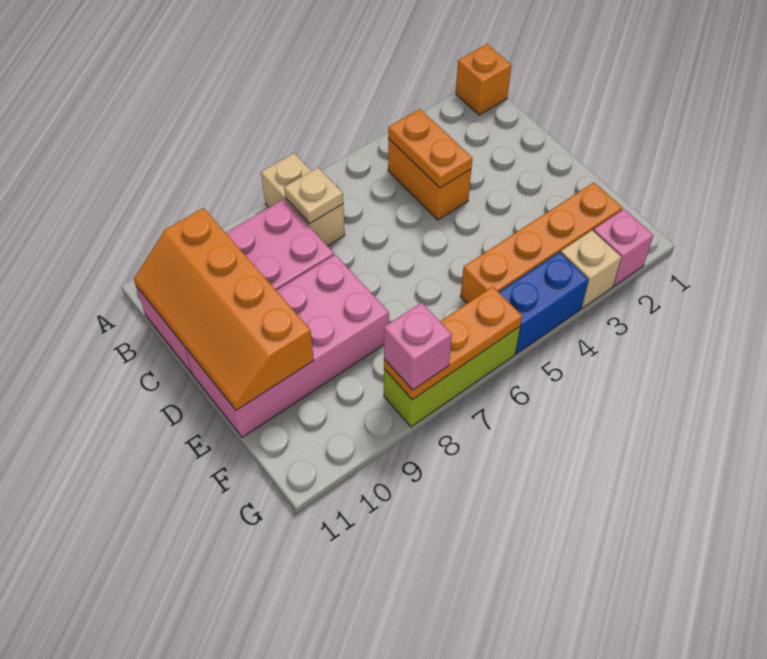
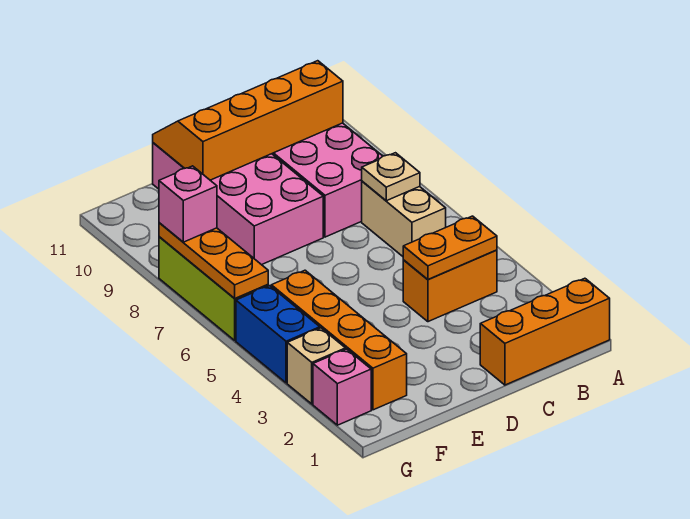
orange brick A1 level 1 -> orange brick A1:C1 level 1
tan brick A7:B7 level 1 -> tan brick B6:B7 level 1

